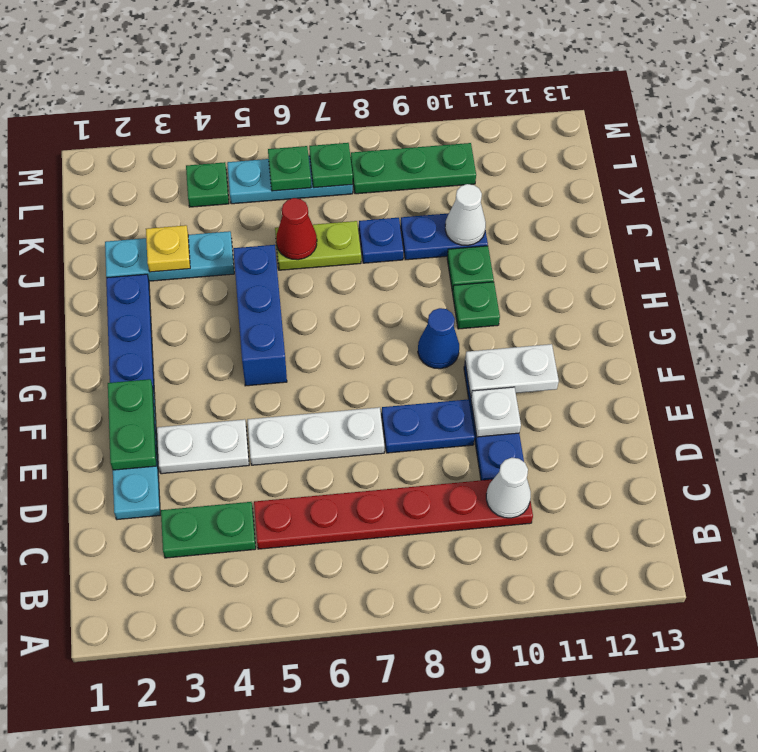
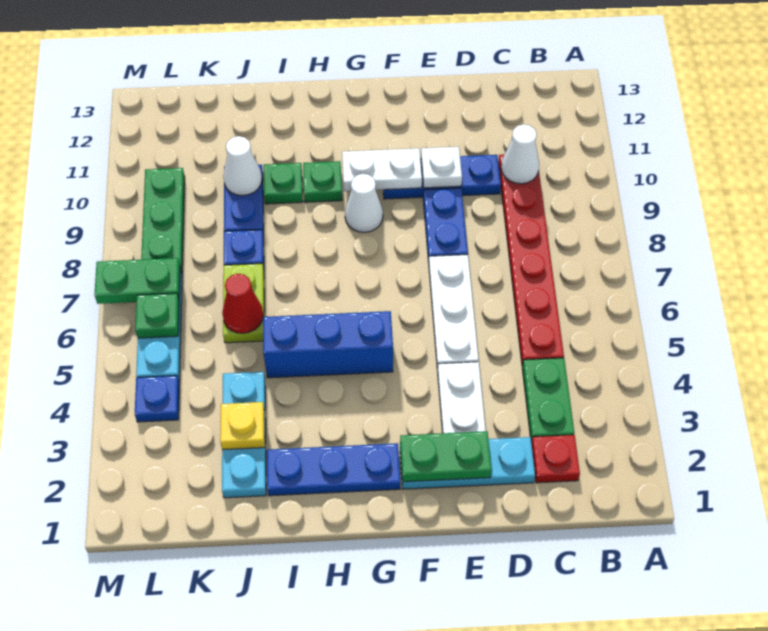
none -> red plate C2 level 1
white plate F10:F11 level 2 -> white plate F10:G10 level 2
blue cone G9 level 1 -> white cone G9 level 1
green plate L4 level 1 -> blue plate L4 level 1
green plate L7 level 2 -> green plate L7:M7 level 2

